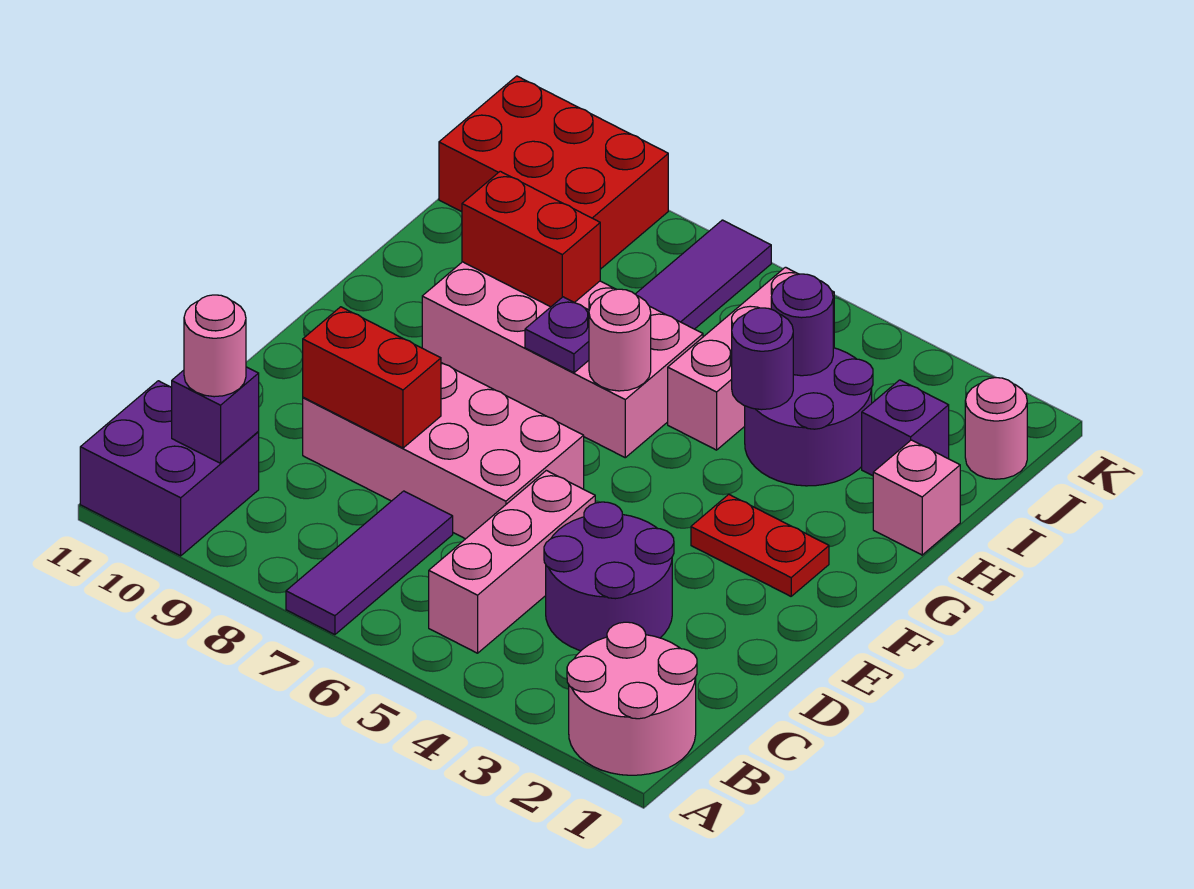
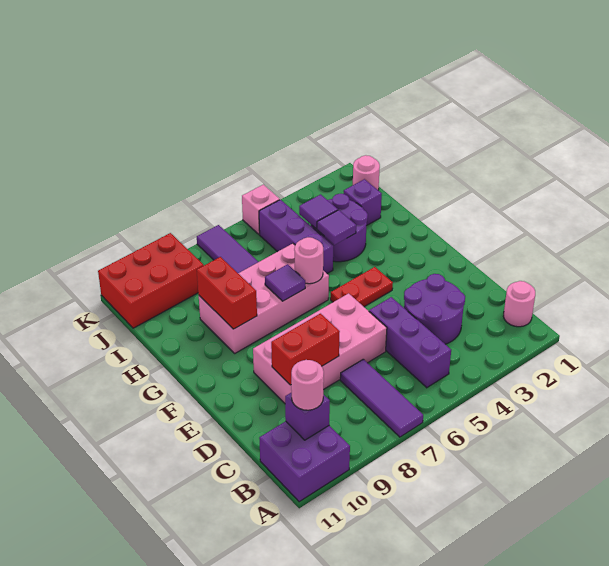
pink round brick A1:B2 level 1 -> pink round brick B1 level 1
pink brick B5:D5 level 1 -> purple brick B5:D5 level 1
red plate F2:F3 level 1 -> red plate F4:F5 level 1
purple plate G7 level 2 -> purple tile G7 level 2
pink brick H1 level 1 -> pink brick K5 level 1
purple round brick H4 level 2 -> purple tile H4 level 2
pink brick H5:J5 level 1 -> purple brick H5:J5 level 1
red brick H8:H9 level 2 -> red brick G9:H9 level 2
purple round brick I4 level 2 -> purple tile I4 level 2

